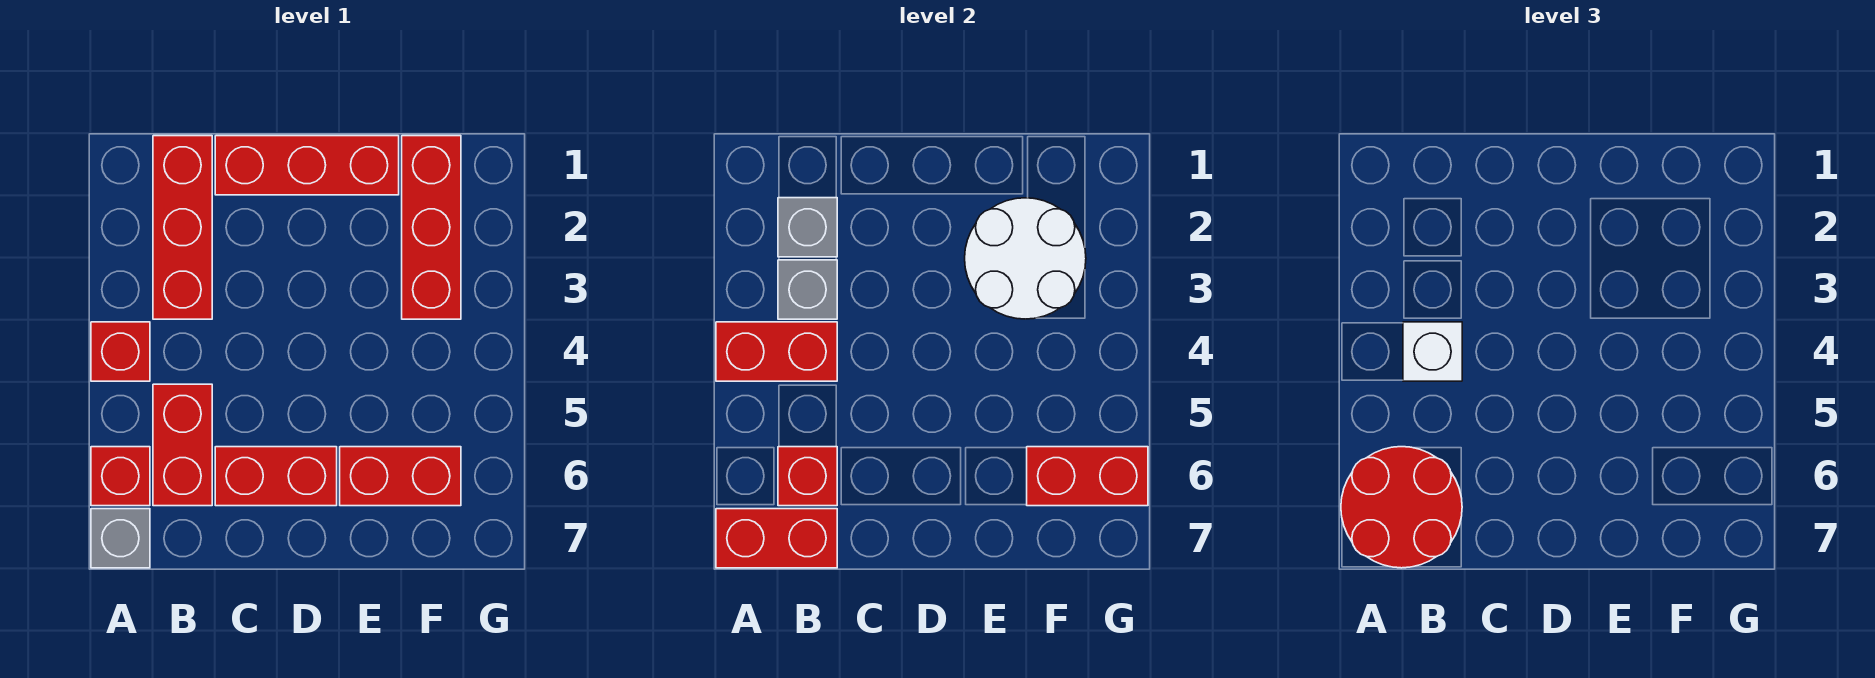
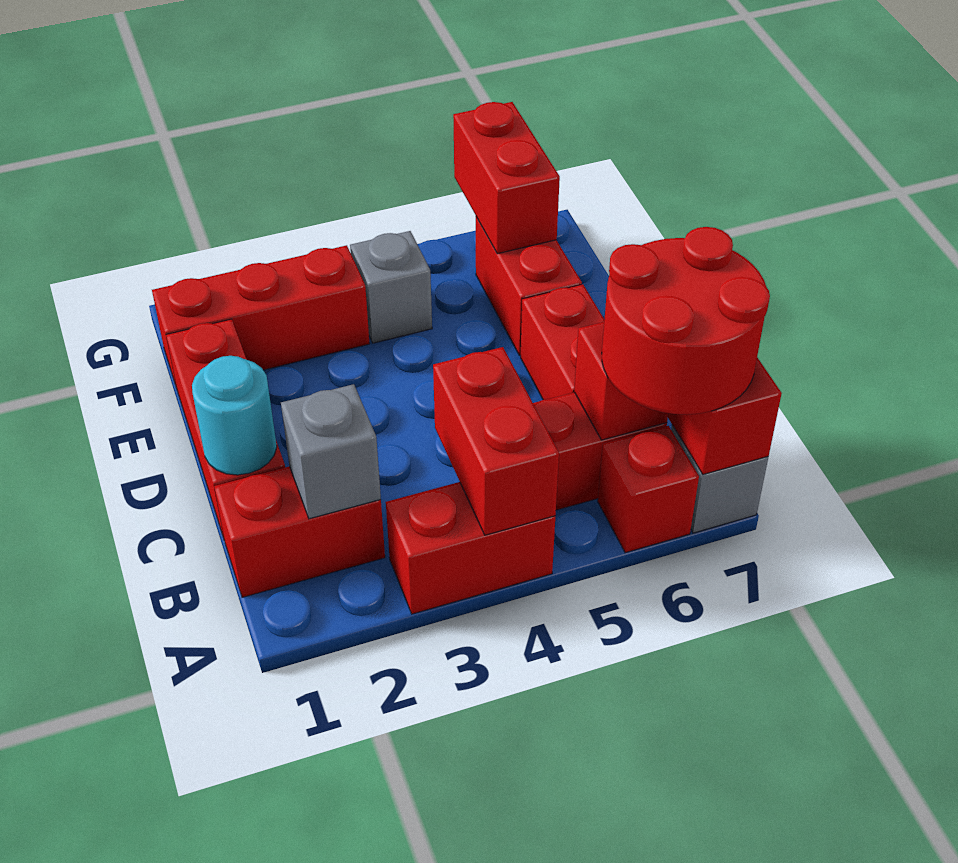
red brick A4 level 1 -> red brick A3:A4 level 1
red brick B1:B3 level 1 -> red brick B1:B2 level 1
grey brick B3 level 2 -> grey brick F4 level 1
white brick B4 level 3 -> none
none -> cyan round brick C1 level 2
white round brick E2:F3 level 2 -> none

